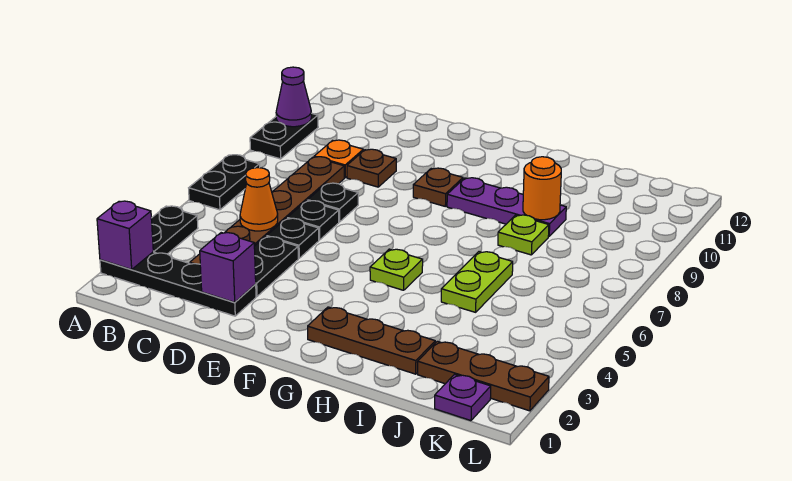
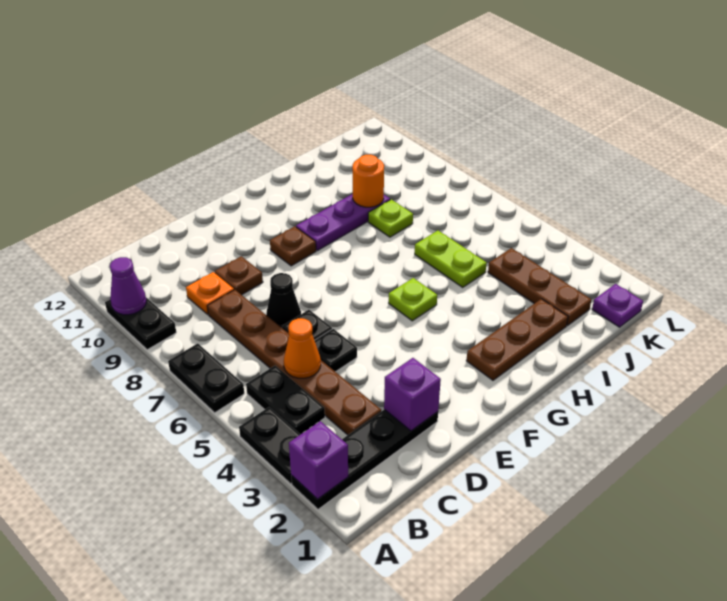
black plate D3:D4 level 1 -> black plate B4:B5 level 1
black plate D7 level 1 -> black cone D7 level 1
brown plate J2:L2 level 1 -> brown plate J2:J4 level 1

